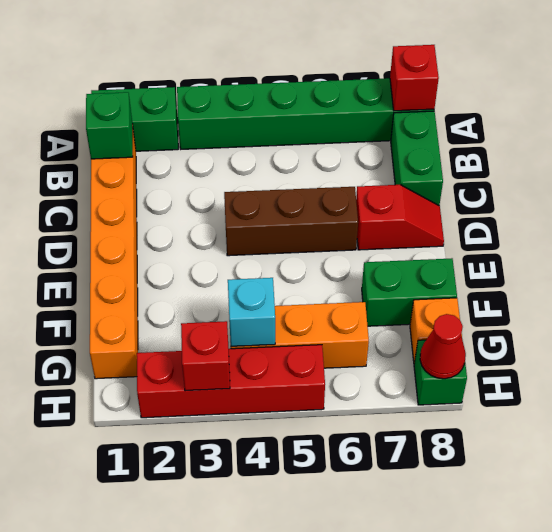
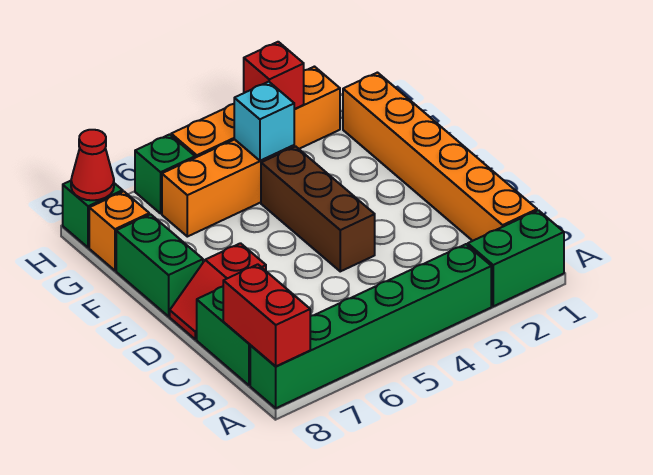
red brick A8 level 2 -> red brick A8:B8 level 2
green brick B1 level 2 -> green brick H6 level 1
brown brick D4:D6 level 1 -> brown brick D4:F4 level 1
green brick F7:F8 level 1 -> green brick E8:F8 level 1
red brick H2:H5 level 1 -> orange brick H2:H5 level 1

